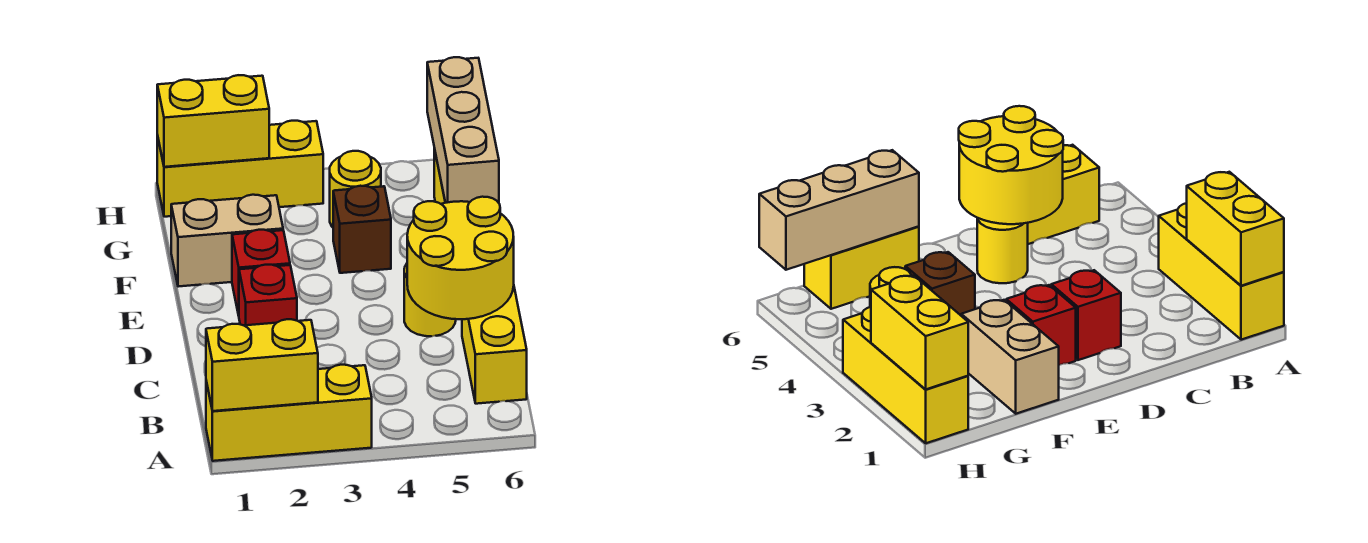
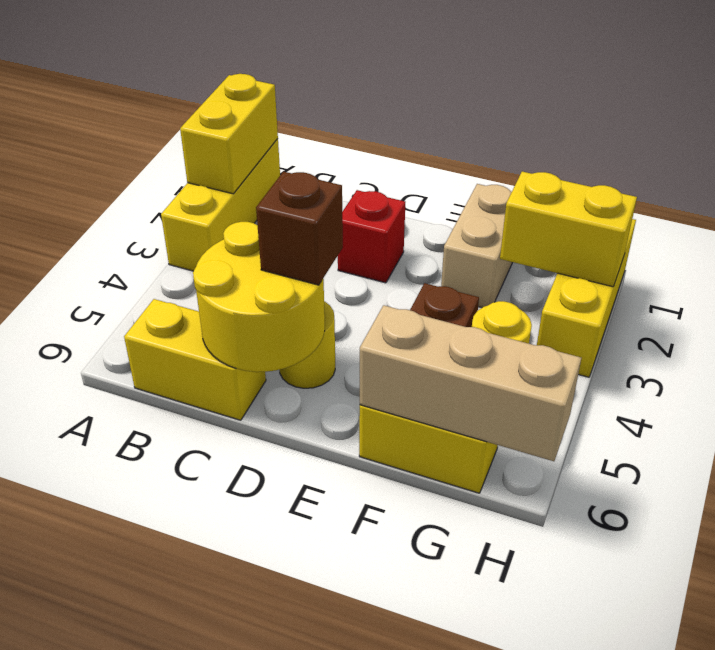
none -> brown brick D5 level 3
red brick E2 level 1 -> none
yellow brick H1:H2 level 2 -> yellow brick G2:H2 level 2

